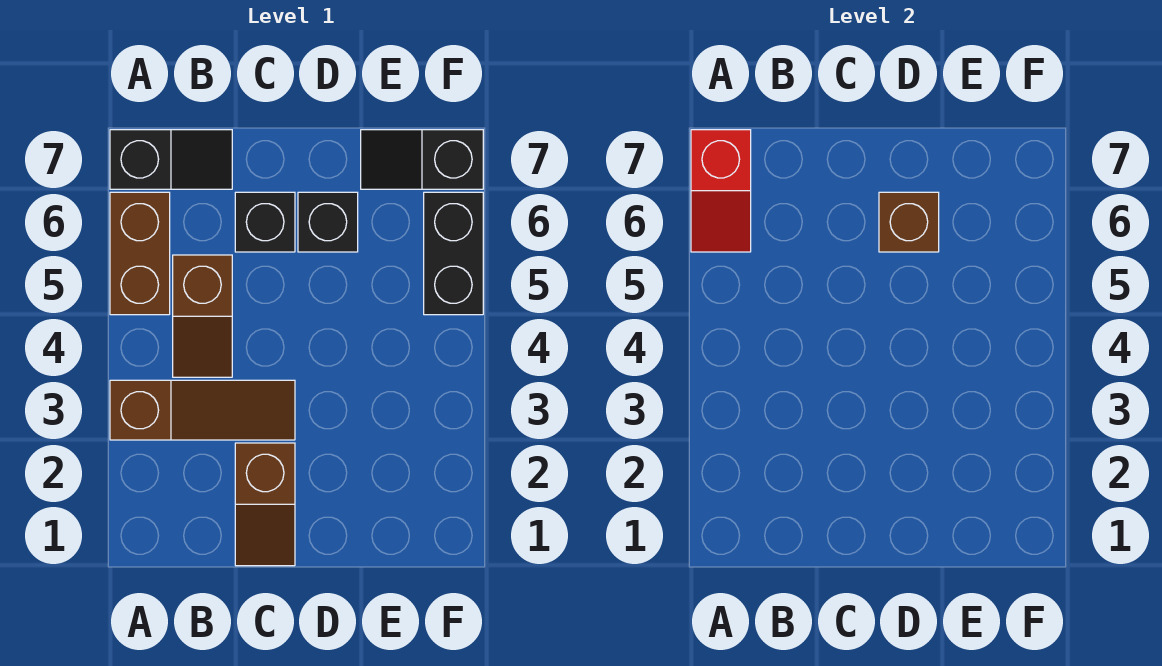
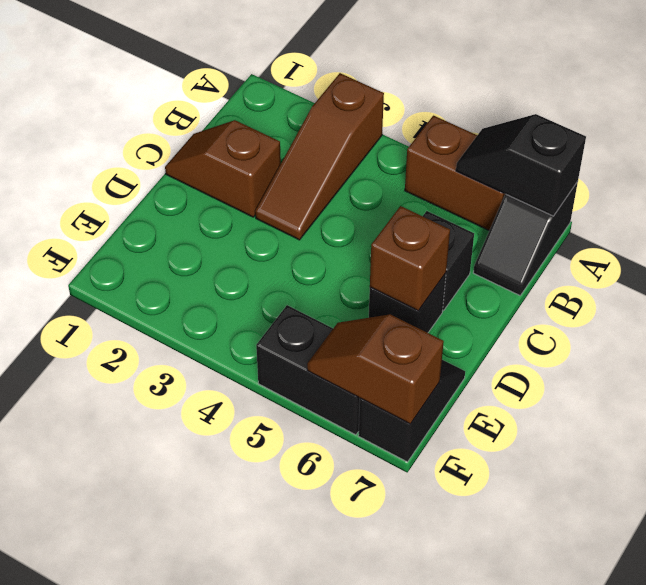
red slope A6:A7 level 2 top 7 -> black slope A6:A7 level 2 top 7
brown slope B4:B5 level 1 top 5 -> brown slope F6:F7 level 2 top 7

